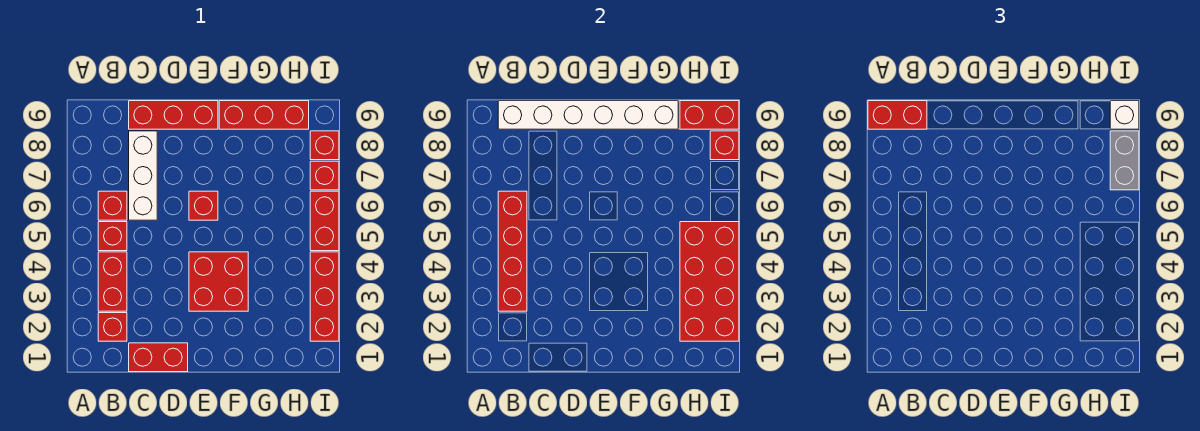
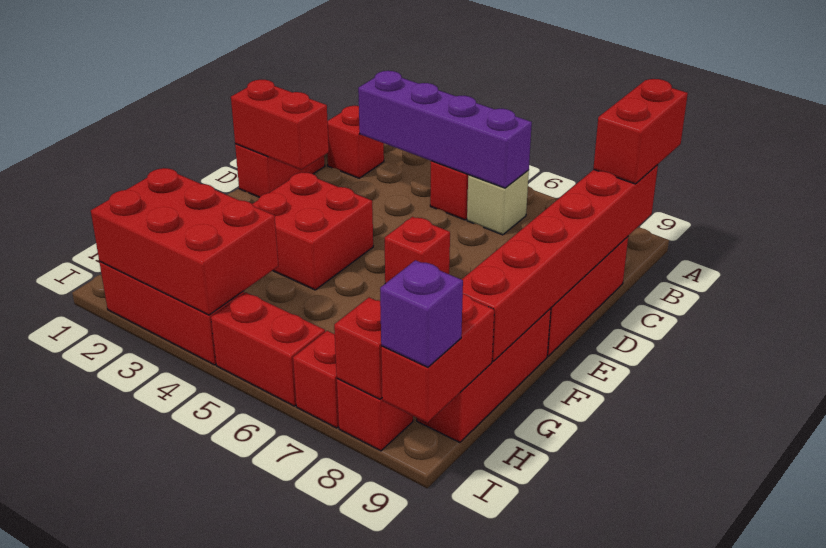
red brick B3:B4 level 1 -> red brick D1:D2 level 2
red brick B3:B6 level 2 -> purple brick B3:B6 level 2
red brick B6 level 1 -> tan brick B6 level 1
white brick B9:G9 level 2 -> red brick B9:G9 level 2
white brick C6:C8 level 1 -> none
red brick H2:I5 level 2 -> red brick H2:I4 level 2
grey brick I7:I8 level 3 -> none
white brick I9 level 3 -> purple brick I9 level 3

